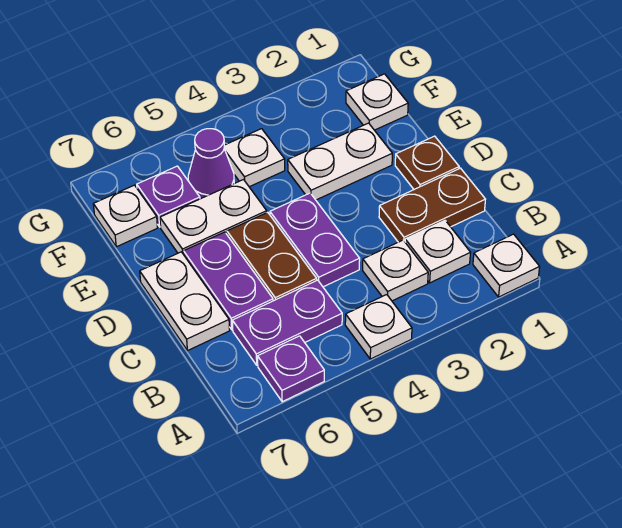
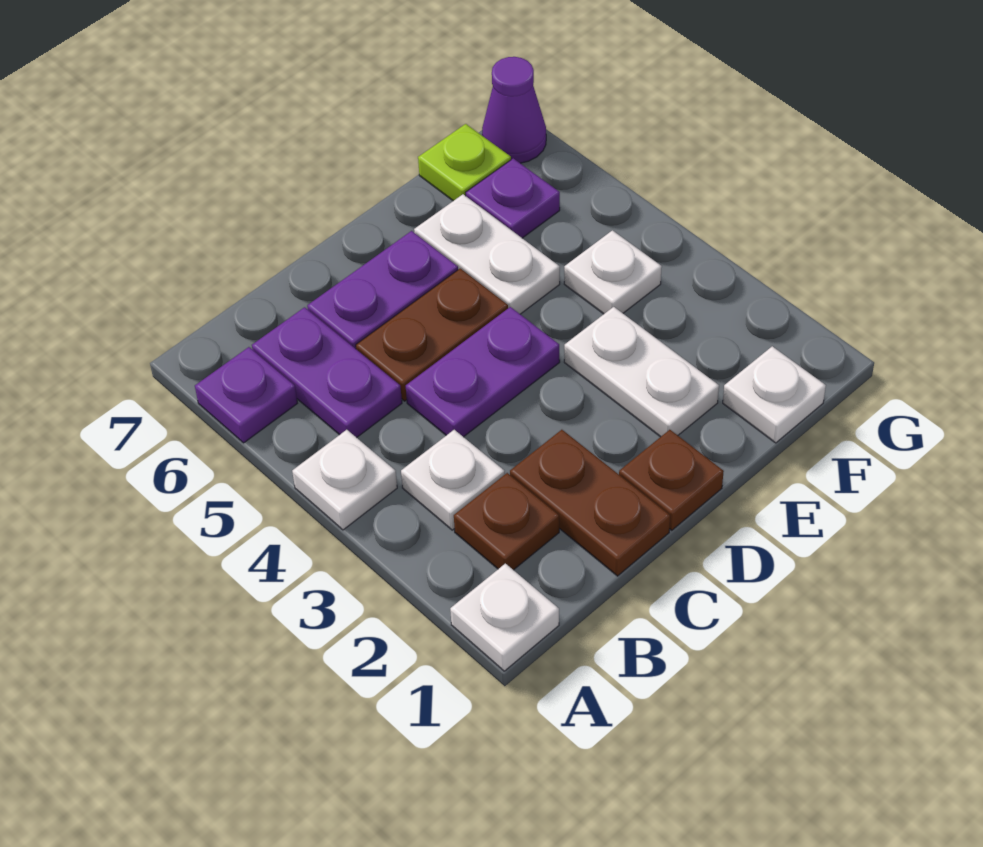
white plate B2 level 1 -> brown plate B2 level 1
white plate C7:D7 level 1 -> none
purple cone F5 level 1 -> purple cone G7 level 1
white plate F7 level 1 -> lime plate F7 level 1

